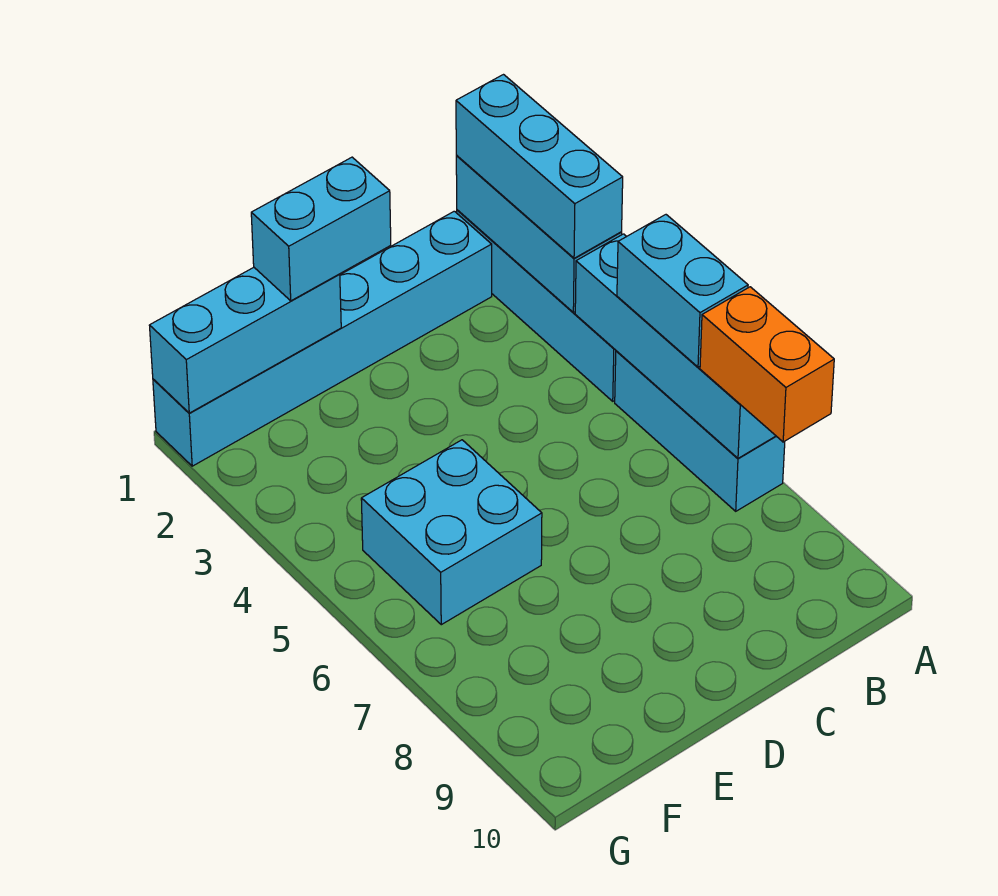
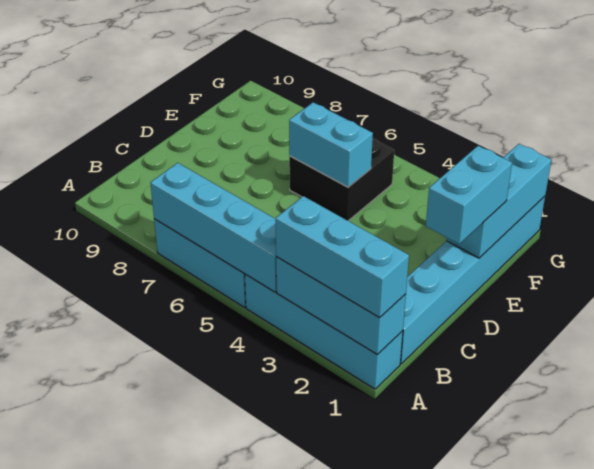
cyan brick A5:A6 level 3 -> cyan brick E5:E6 level 2
orange brick A7:A8 level 3 -> none
cyan brick E5:F6 level 1 -> black brick E5:F6 level 1

